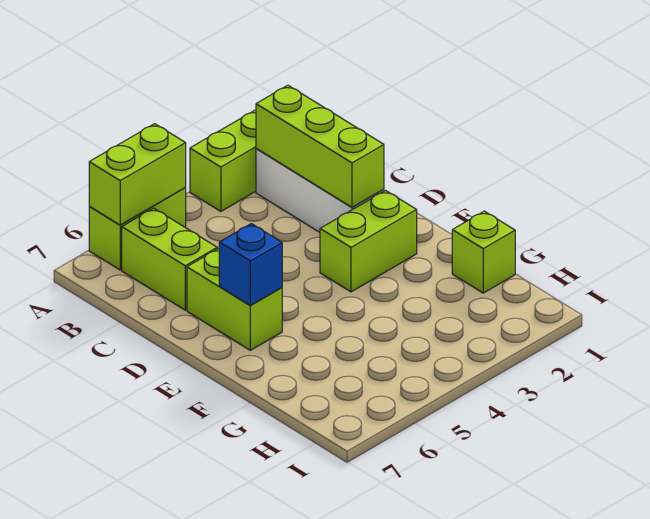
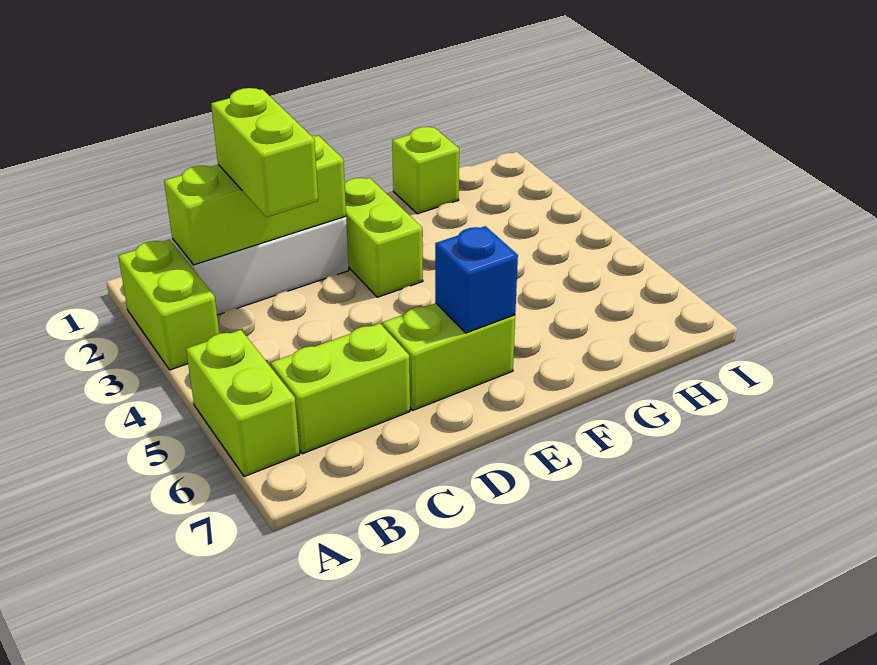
lime brick A5:A6 level 2 -> lime brick C2:C3 level 3

